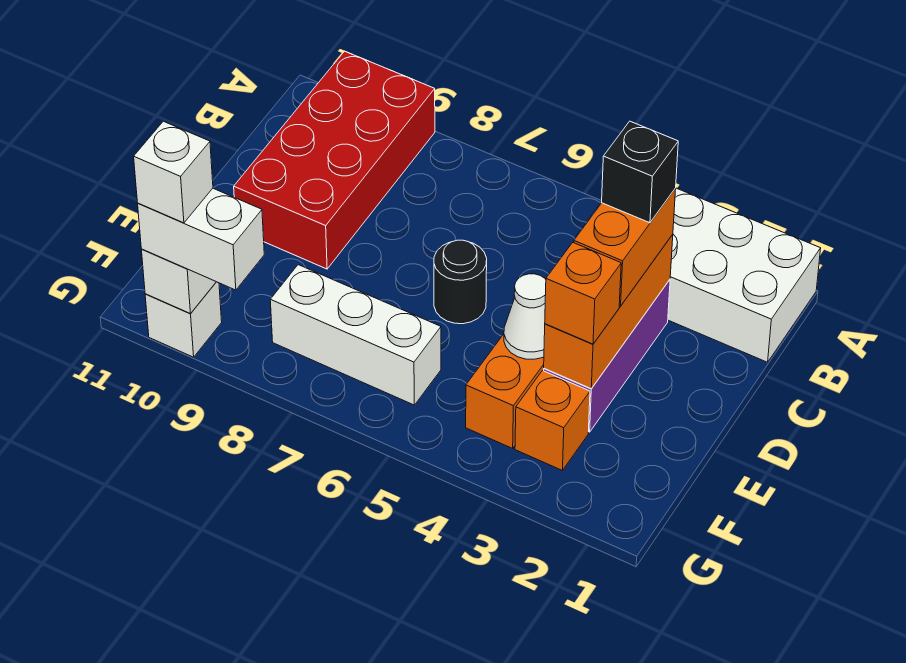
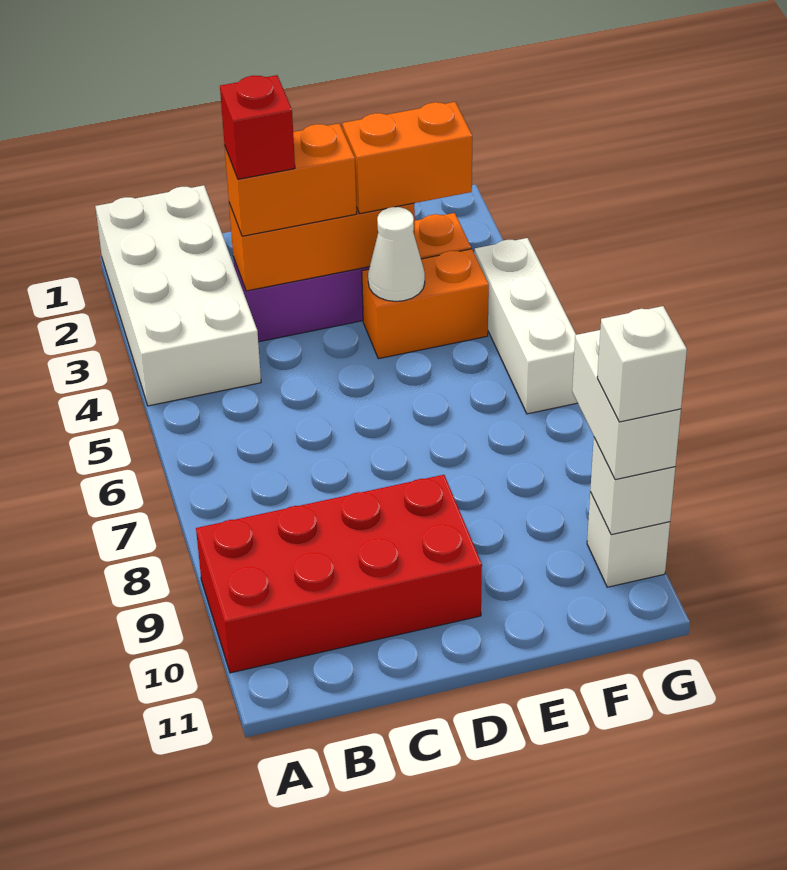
black brick C3 level 4 -> red brick C3 level 4
black round brick D6 level 1 -> none
orange brick E3 level 3 -> orange brick E3:F3 level 3
white brick F6:F8 level 1 -> white brick G4:G6 level 1

